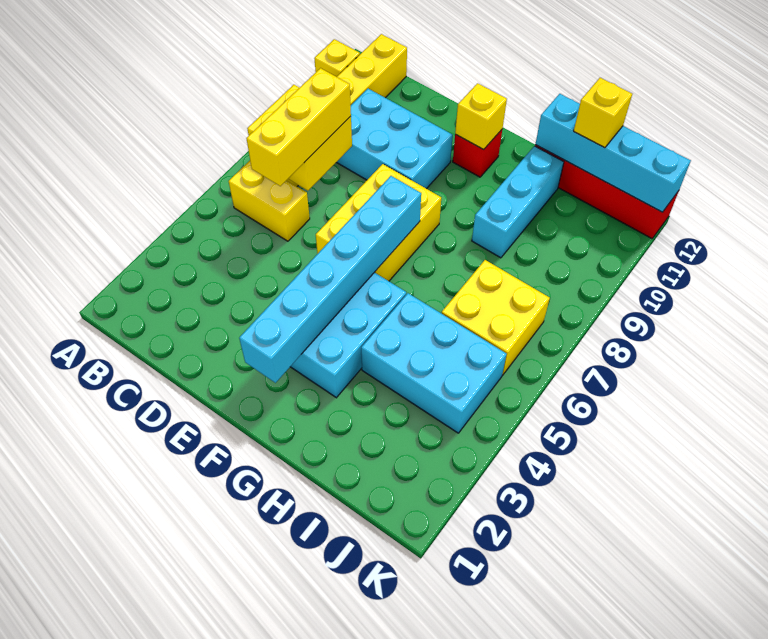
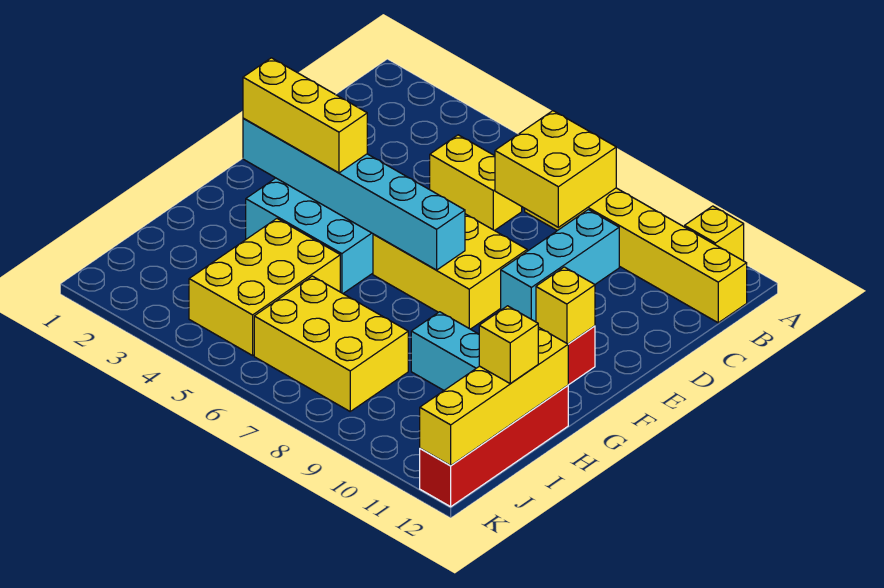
yellow brick B6:C6 level 1 -> yellow brick C5:C6 level 1
yellow brick C6:C8 level 3 -> yellow brick F2:F4 level 3
cyan brick C9:E10 level 1 -> cyan brick C9:E9 level 1
cyan brick H4:J5 level 1 -> yellow brick H4:J5 level 1
cyan brick H12:K12 level 2 -> yellow brick H12:K12 level 2
yellow brick I6:J7 level 1 -> yellow brick I6:J8 level 1

